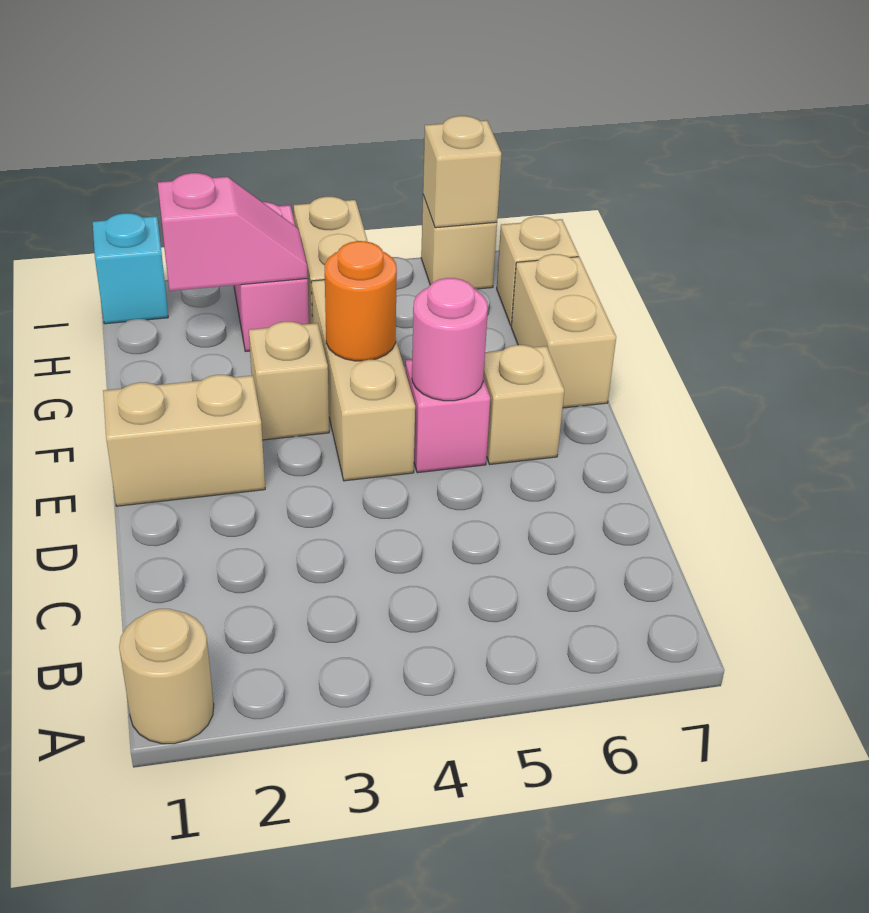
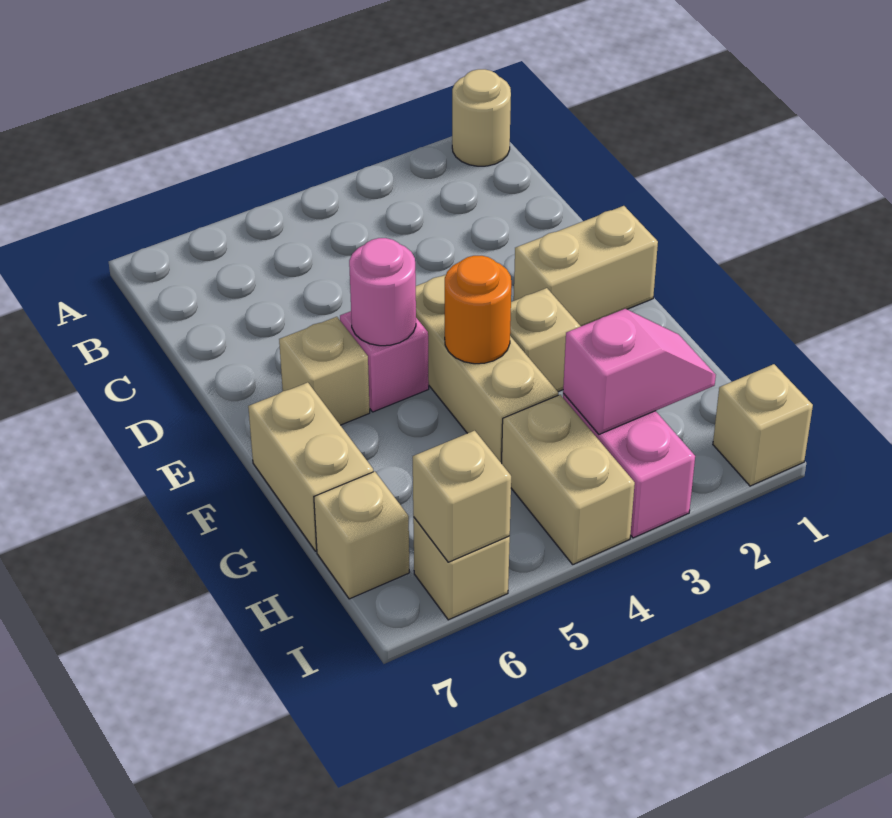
pink slope H2:H3 level 2 top 2 -> pink slope H2:H3 level 2 top 3
cyan brick I1 level 1 -> tan brick I1 level 1

